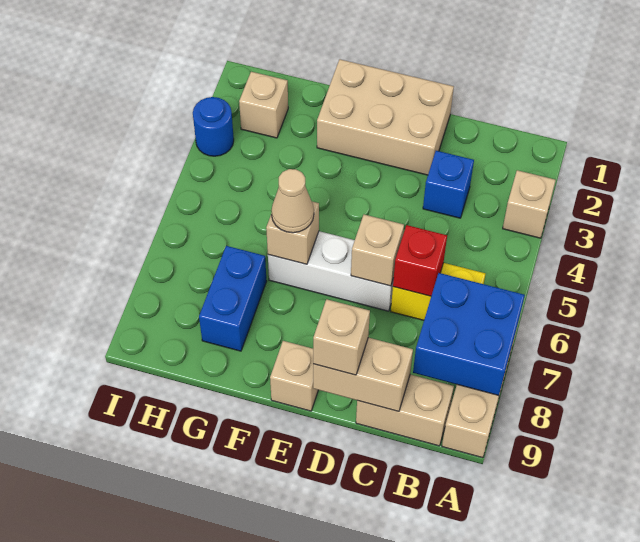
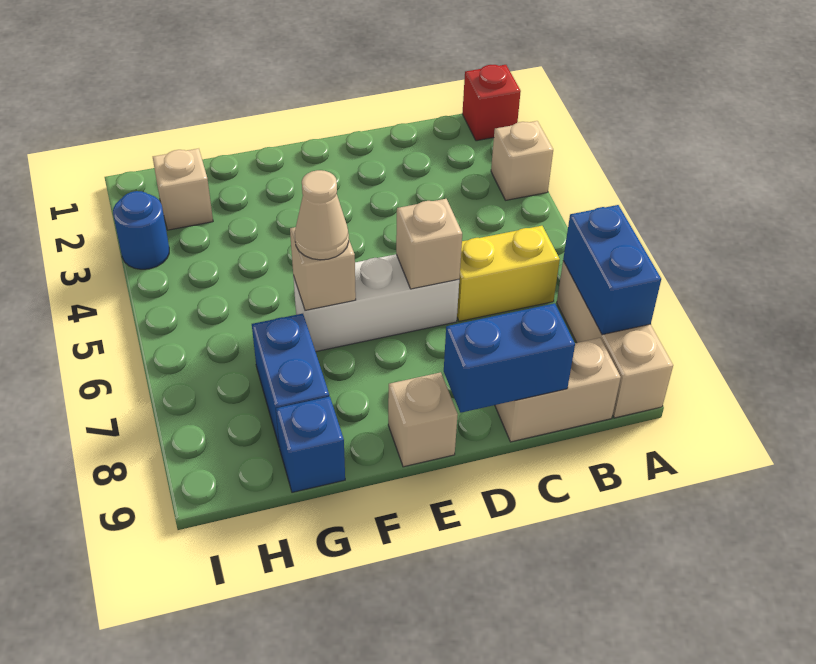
blue brick A7:B8 level 2 -> blue brick A7:A8 level 2
blue brick C3 level 1 -> blue brick G9 level 1
red brick C6 level 2 -> red brick A1 level 1
tan brick C9:D9 level 2 -> blue brick C9:D9 level 2
tan brick D1:F2 level 1 -> none
tan brick D9 level 3 -> none

